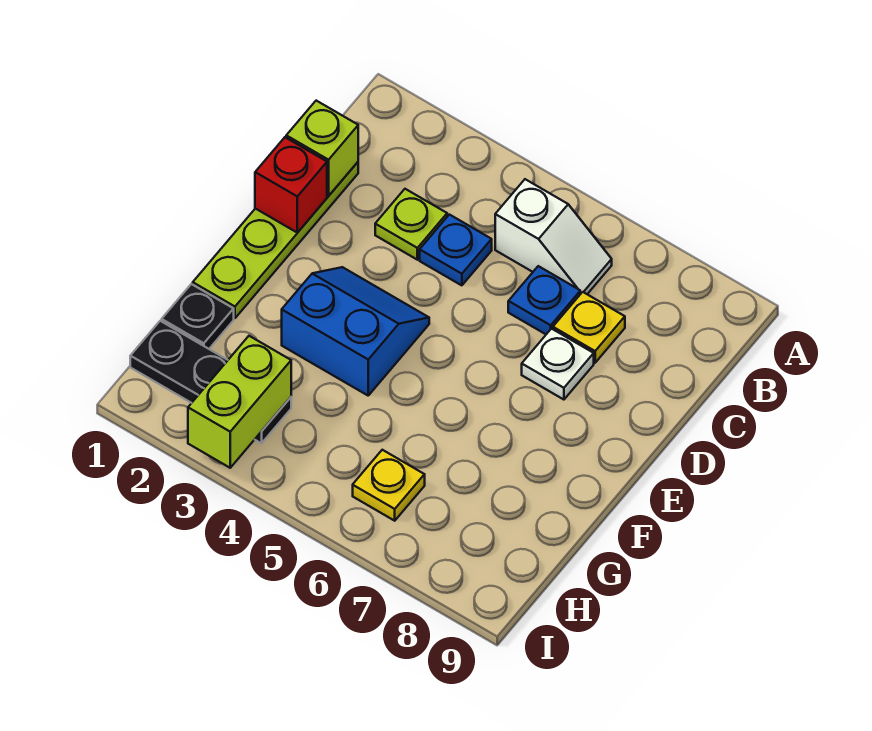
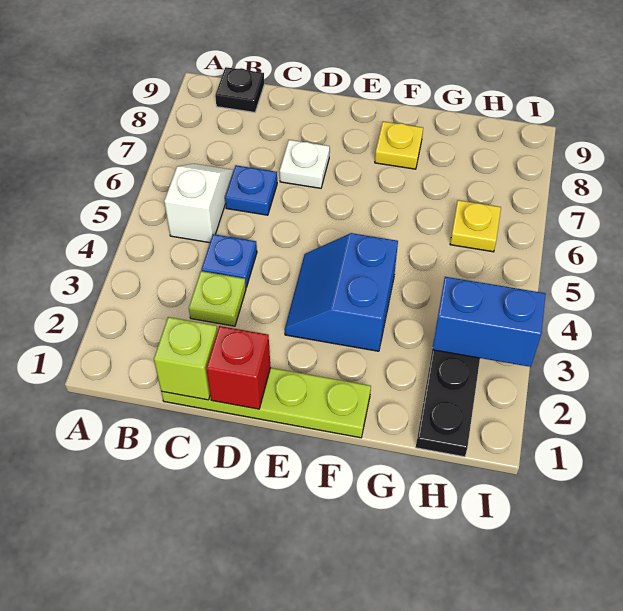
yellow plate C7 level 1 -> yellow plate F8 level 1
black plate G1 level 1 -> black plate B9 level 1
lime brick H3:I3 level 2 -> blue brick H3:I3 level 2

